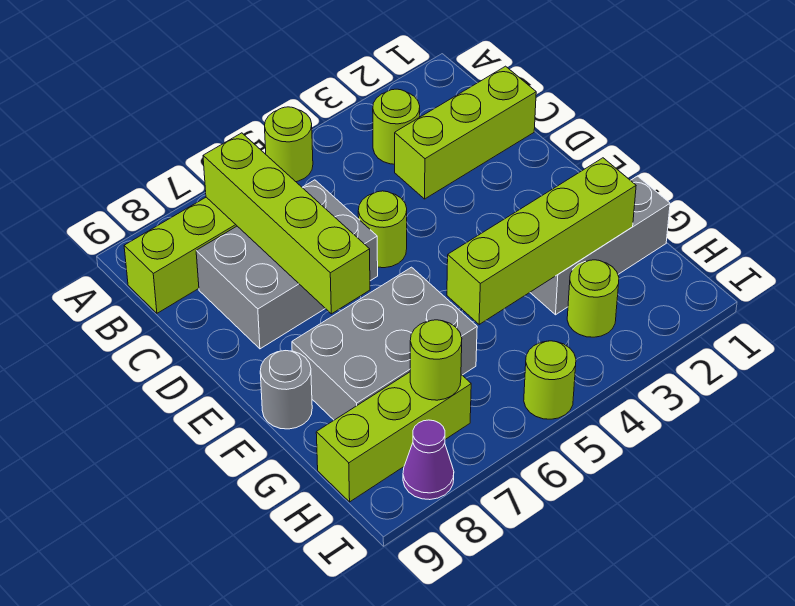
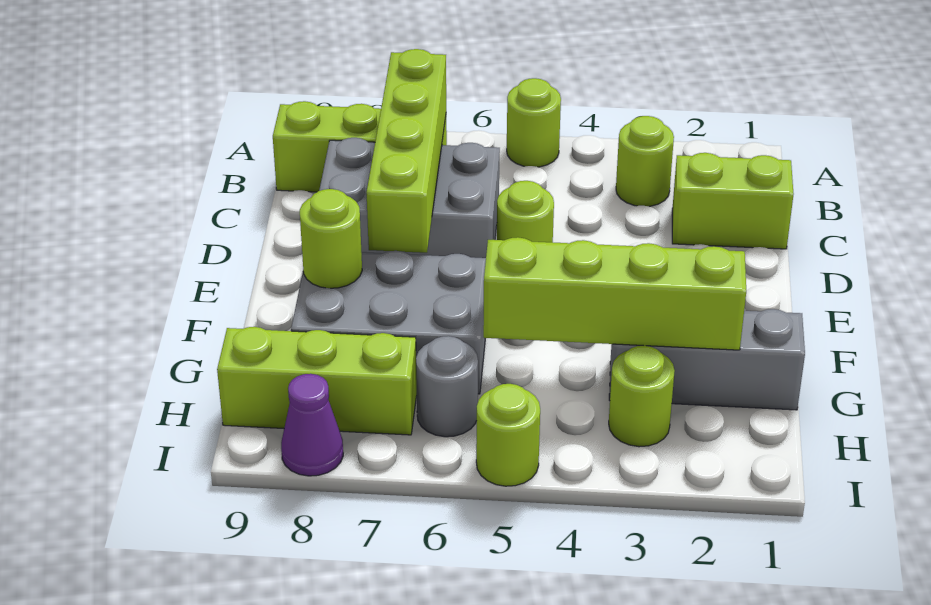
lime brick C1:C3 level 1 -> lime brick C1:C2 level 1
grey round brick F9 level 1 -> grey round brick H6 level 1
lime round brick H7 level 2 -> lime round brick F8 level 2

